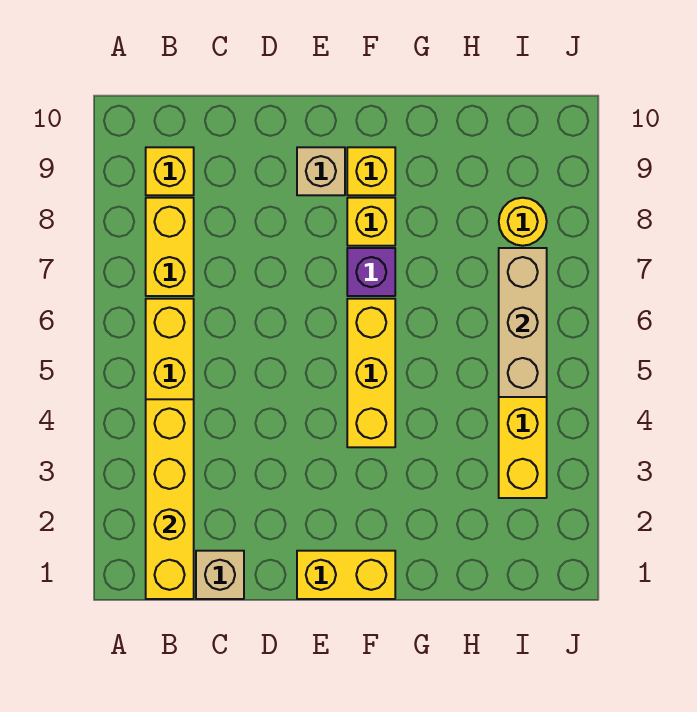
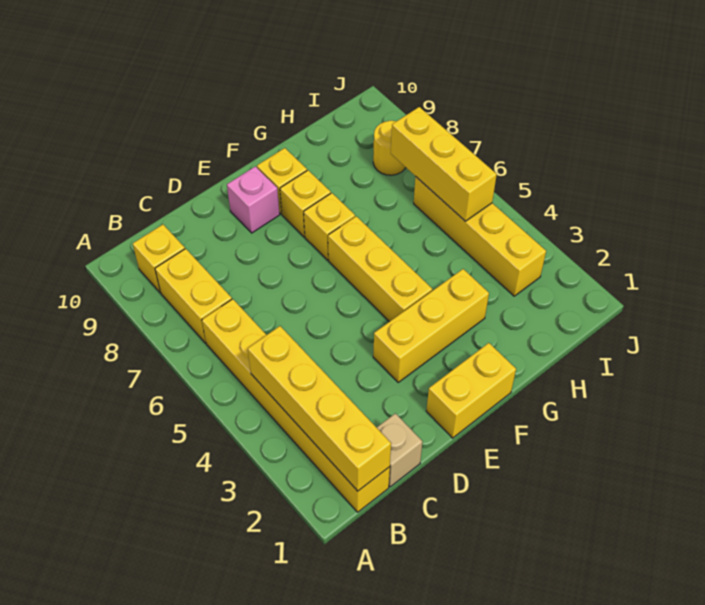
none -> yellow brick E3:G3 level 1
tan brick E9 level 1 -> pink brick E9 level 1
purple brick F7 level 1 -> yellow brick F7 level 1
tan brick I5:I7 level 2 -> yellow brick I5:I7 level 2

